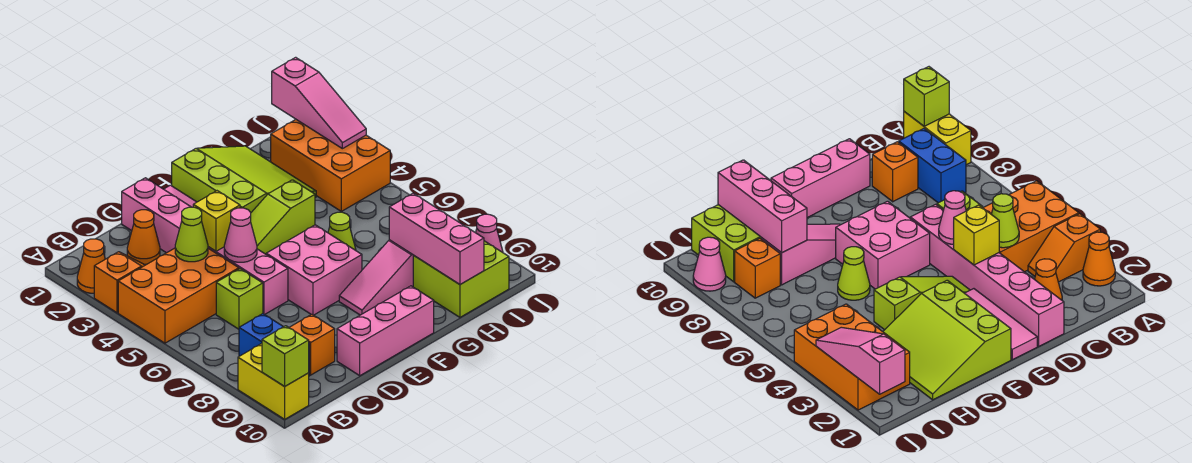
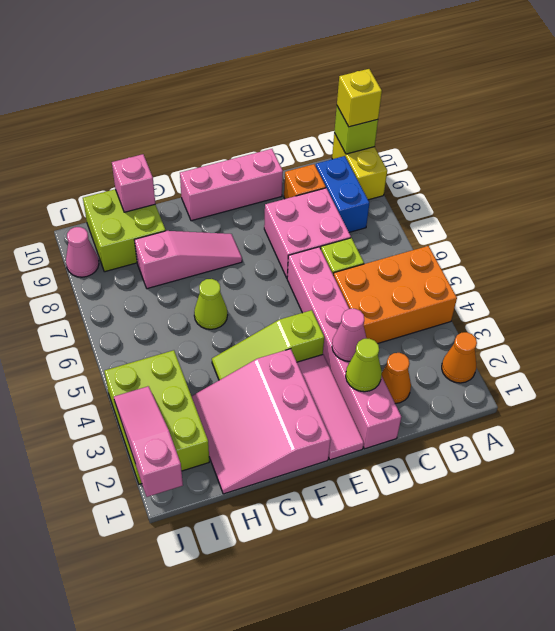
orange slope A3:B3 level 1 top A -> none
lime cone C4 level 2 -> lime cone D2 level 2
yellow brick D4 level 2 -> yellow brick A10 level 3
pink cone D5 level 2 -> pink cone D3 level 2
lime slope E4:G4 level 1 top G -> lime slope E4:G4 level 1 top E
pink brick E6:F7 level 1 -> pink brick C7:D8 level 1
lime slope F1:H3 level 1 top F -> pink slope F1:H3 level 1 top F
pink brick H8:H10 level 2 -> pink brick H10 level 2
orange brick I2:J4 level 1 -> lime brick I2:J4 level 1
orange brick I8 level 1 -> none

